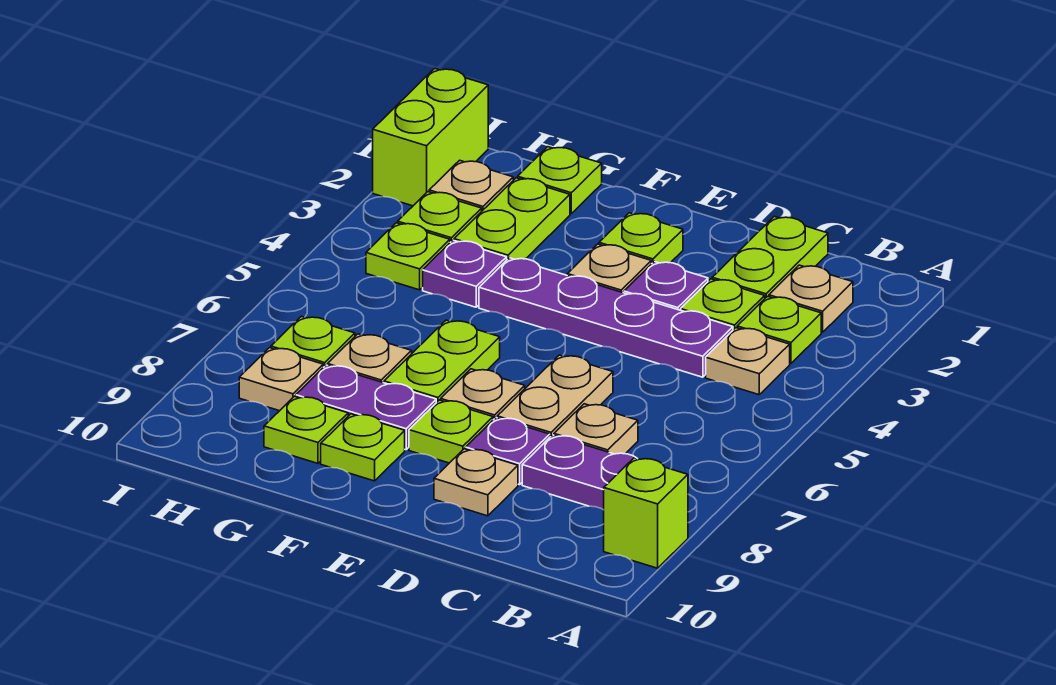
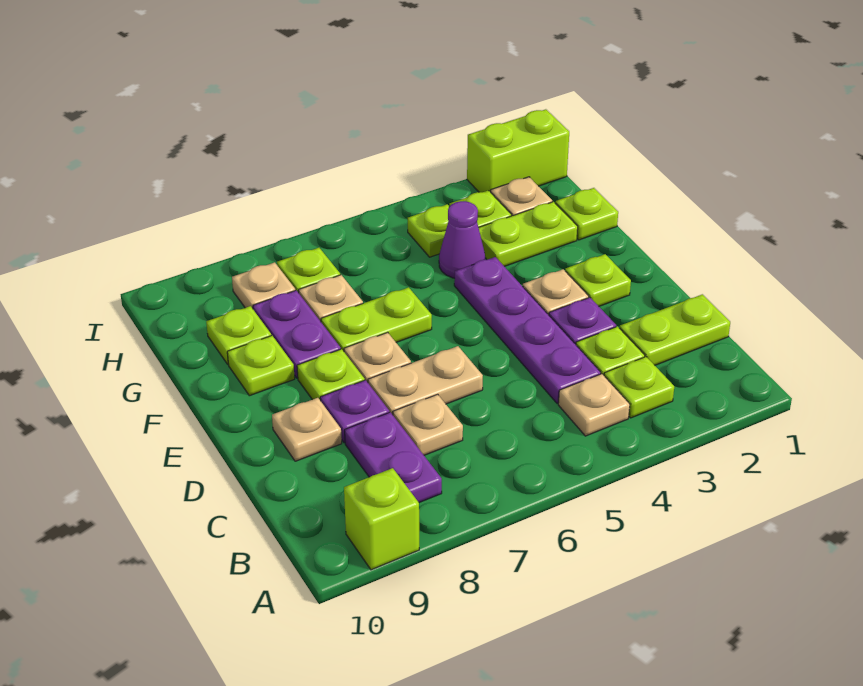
tan plate B2 level 1 -> none
purple plate G4 level 1 -> purple cone G4 level 1

